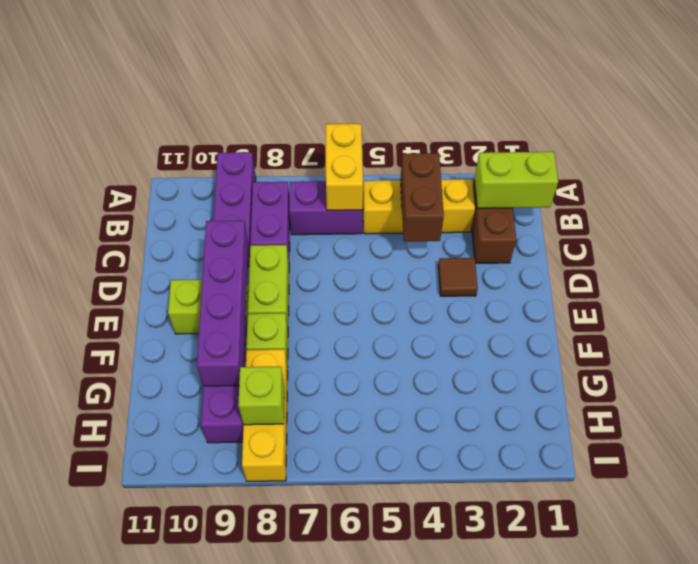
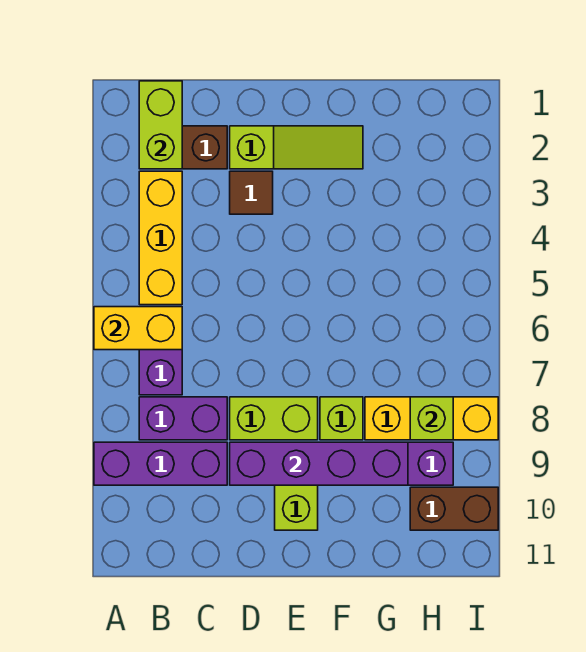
brown brick B4:C4 level 2 -> brown brick H10:I10 level 1
none -> lime slope D2:F2 level 1 top D

